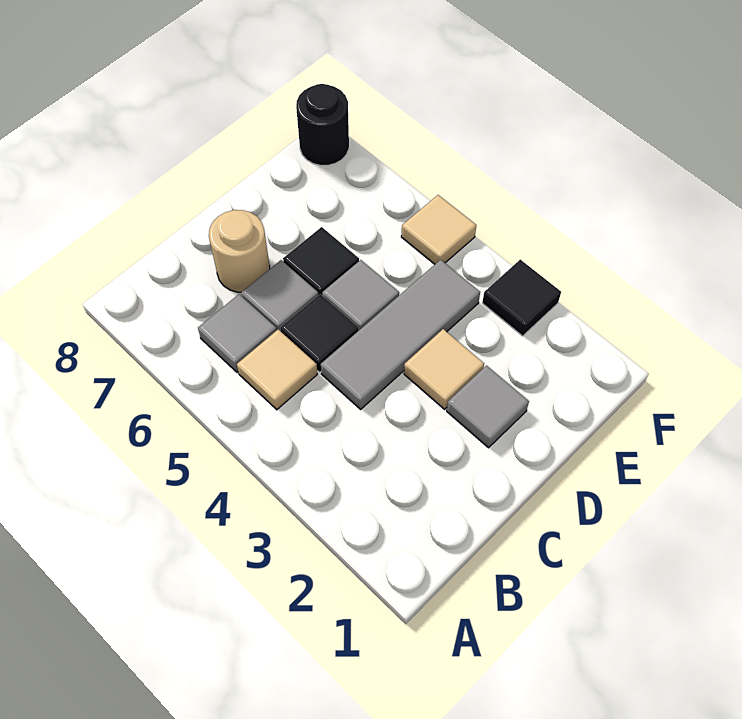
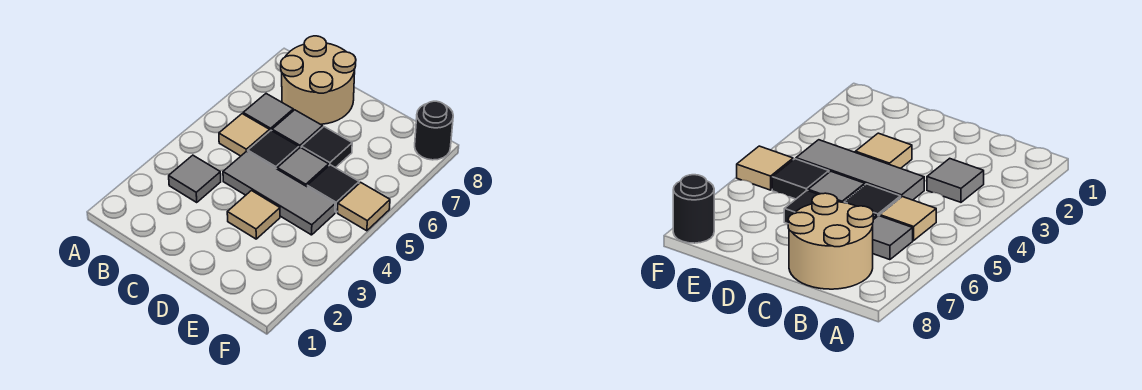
tan round brick C7 level 1 -> tan round brick B7:C8 level 1
grey tile D2 level 1 -> grey tile B3 level 1
black tile F3 level 1 -> black tile E5 level 1

